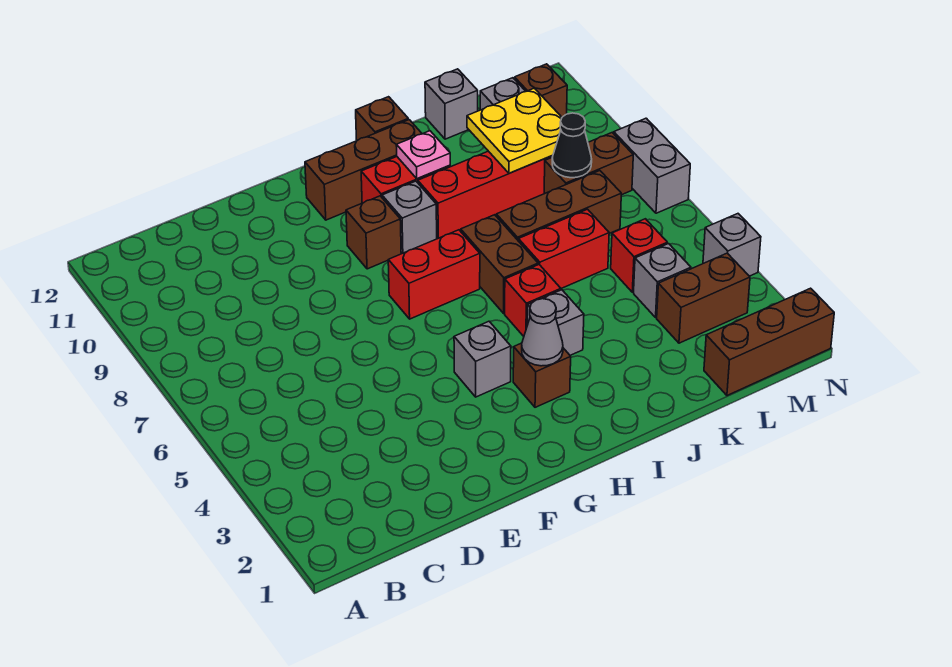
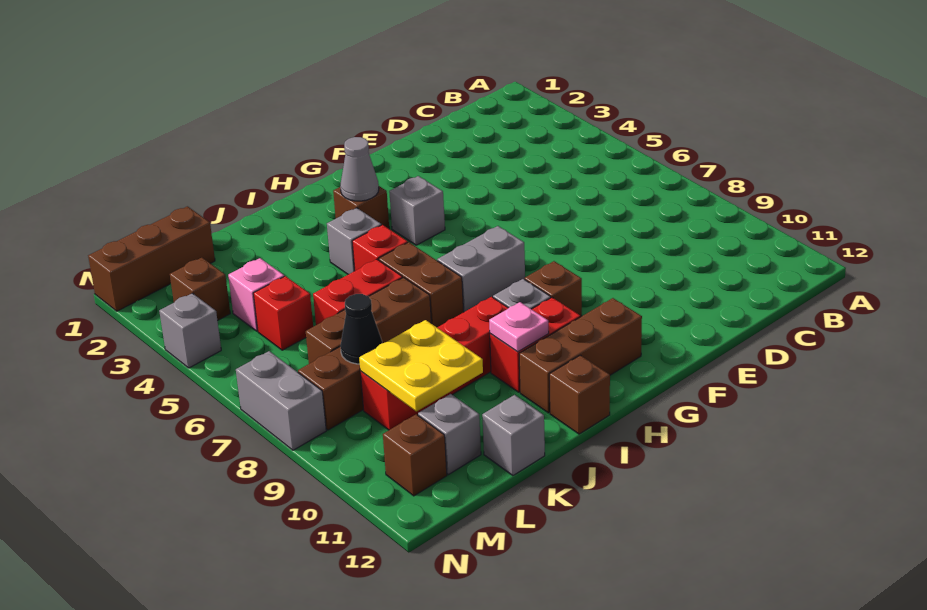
red brick G7:H7 level 1 -> grey brick G7:H7 level 1
brown brick L3:M3 level 1 -> brown brick M3 level 1
grey brick L4 level 1 -> pink brick L4 level 1

